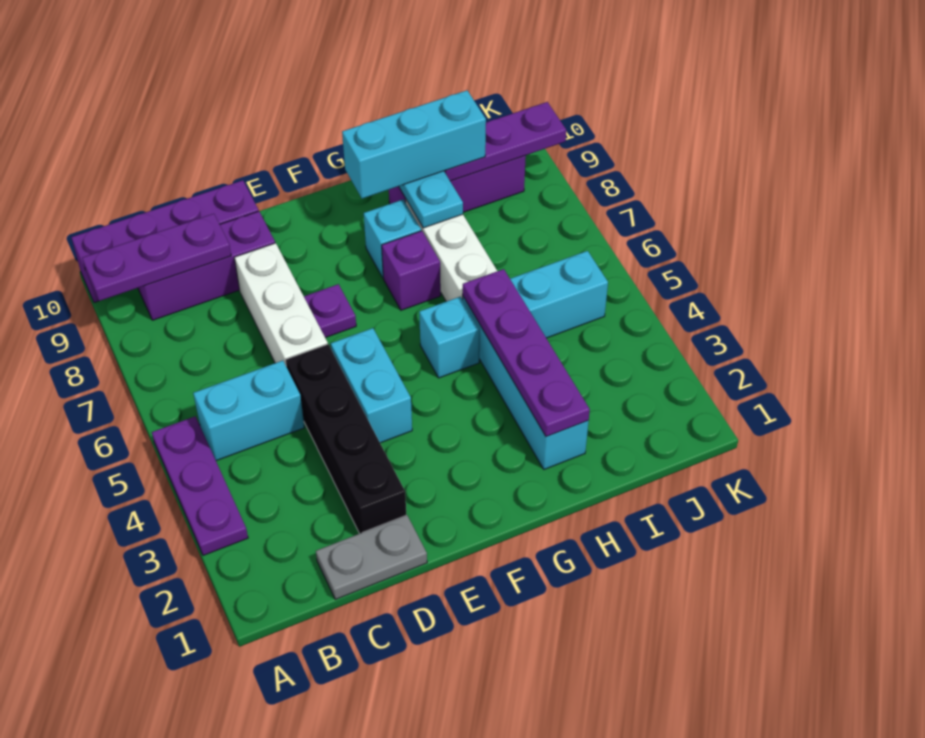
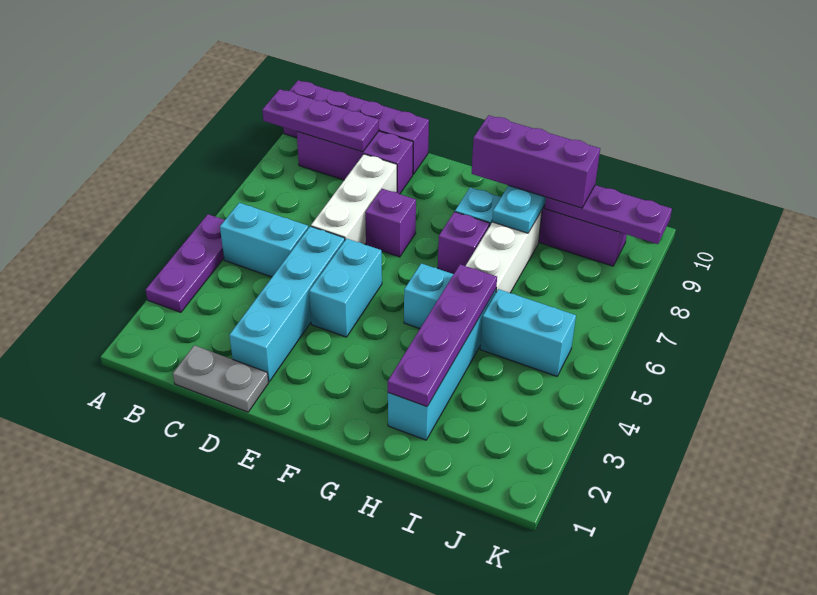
black brick D2:D5 level 1 -> cyan brick D2:D5 level 1
purple plate E7 level 1 -> purple brick E7 level 1
cyan brick G9:I9 level 3 -> purple brick G9:I9 level 3

